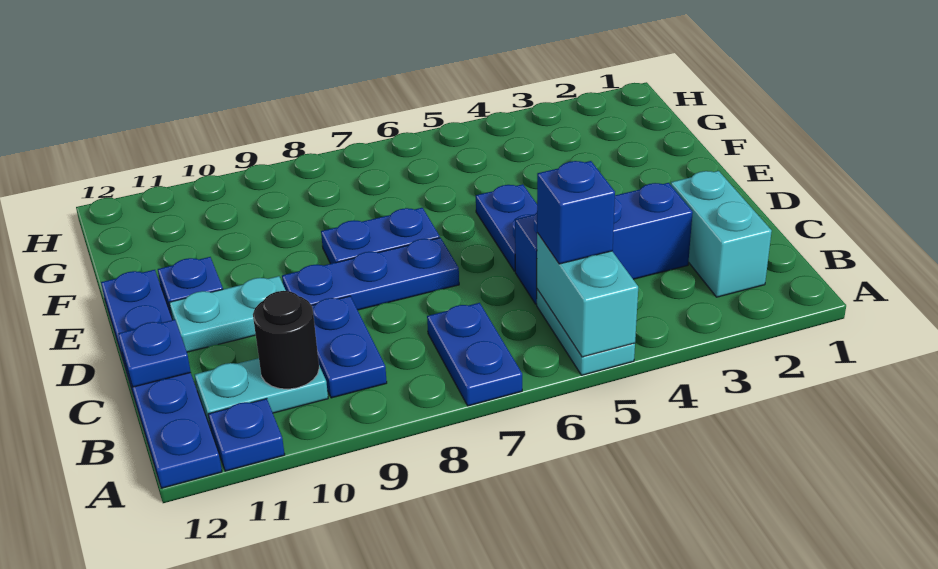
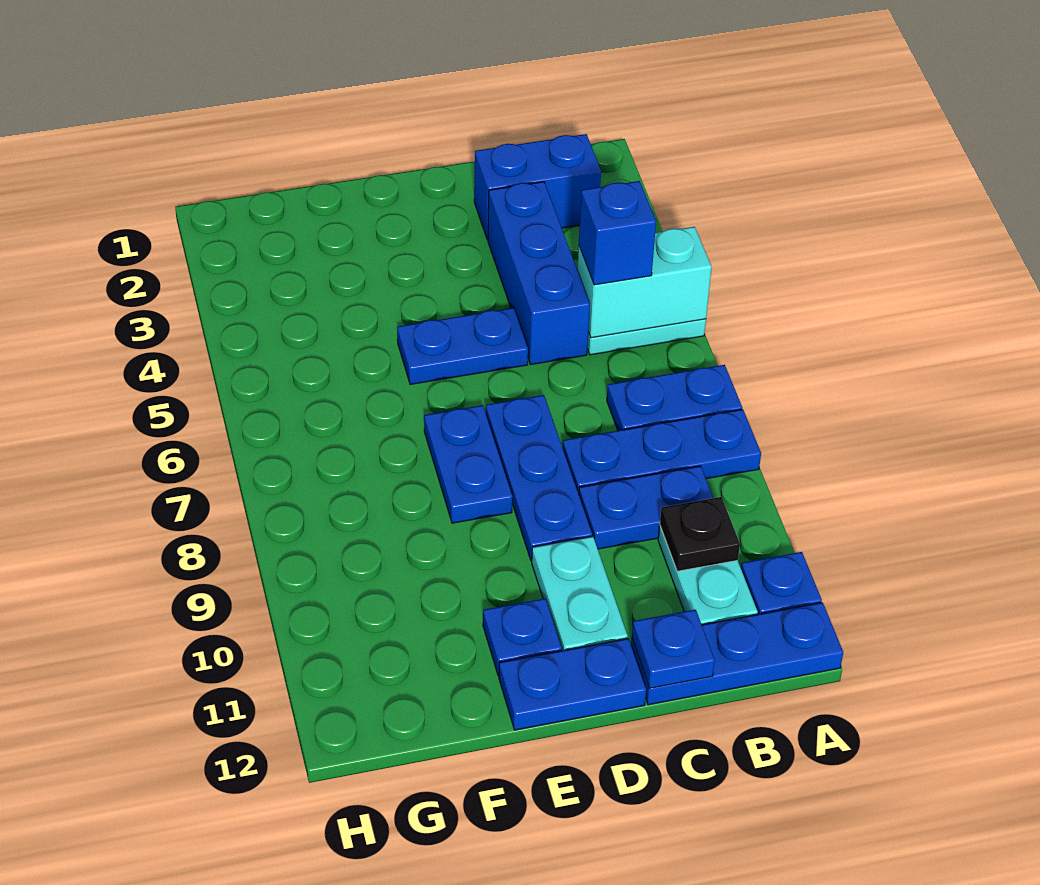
none -> blue plate A8:C8 level 1
cyan brick B2:C2 level 1 -> blue brick B2:C2 level 1
black round brick B10 level 2 -> black plate B10 level 2

